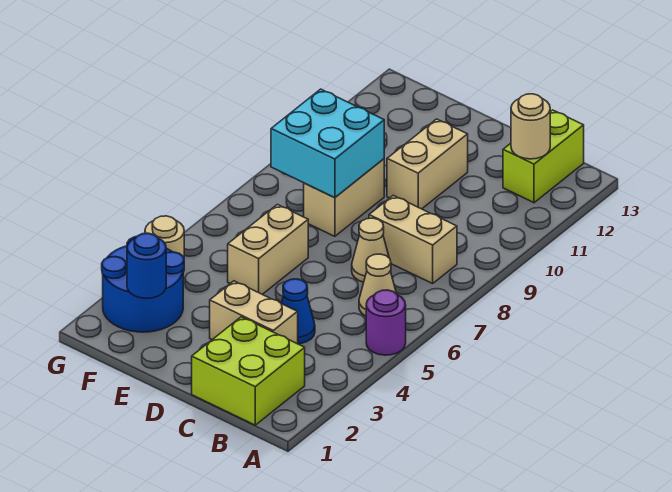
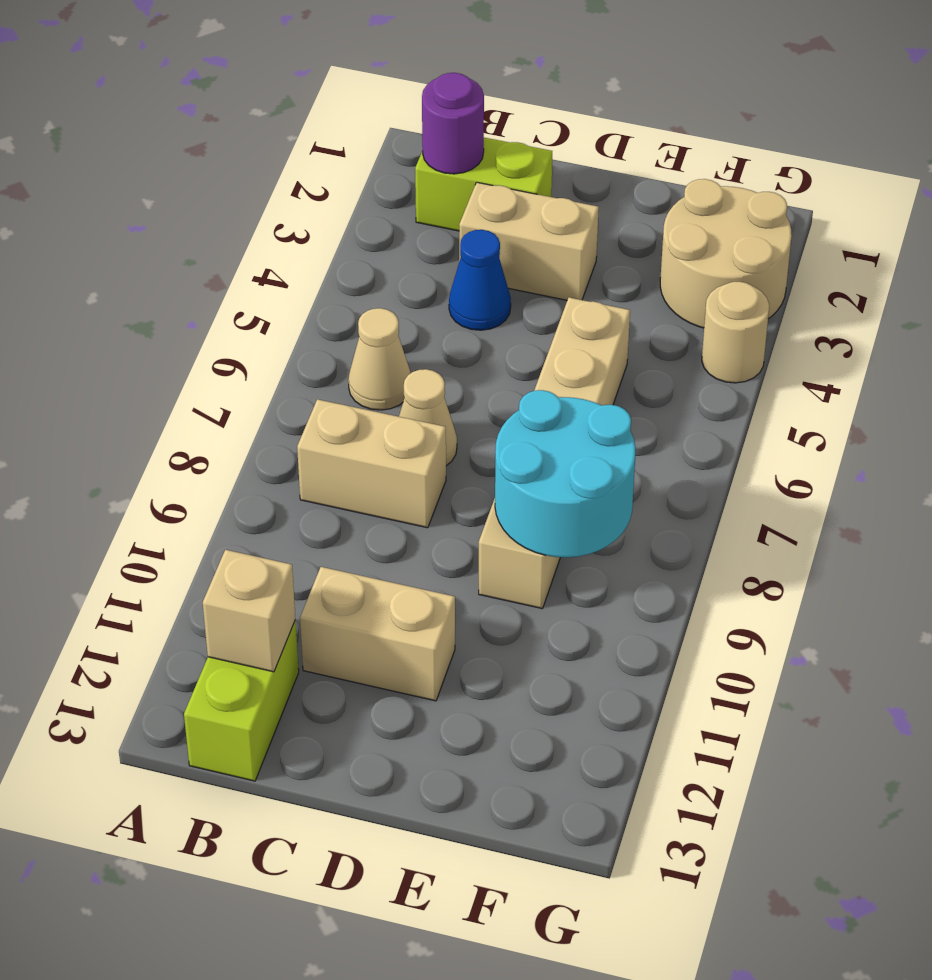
purple round brick A5 level 1 -> purple round brick B2 level 2
lime brick B1:C2 level 1 -> lime brick B2:C2 level 1
tan round brick B12 level 2 -> tan brick B12 level 2
tan brick D10:D11 level 1 -> tan brick C11:D11 level 1
cyan brick E8:F9 level 2 -> cyan round brick E8:F9 level 2
blue round brick F2:G3 level 1 -> tan round brick F2:G3 level 1
blue round brick F2 level 2 -> none

